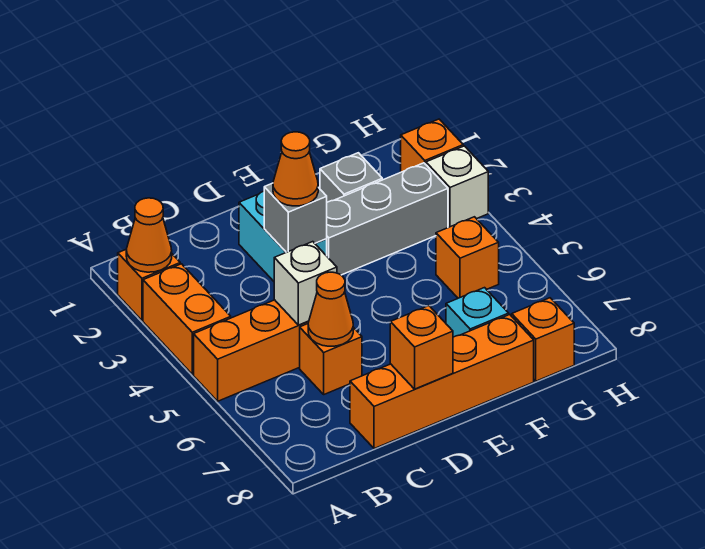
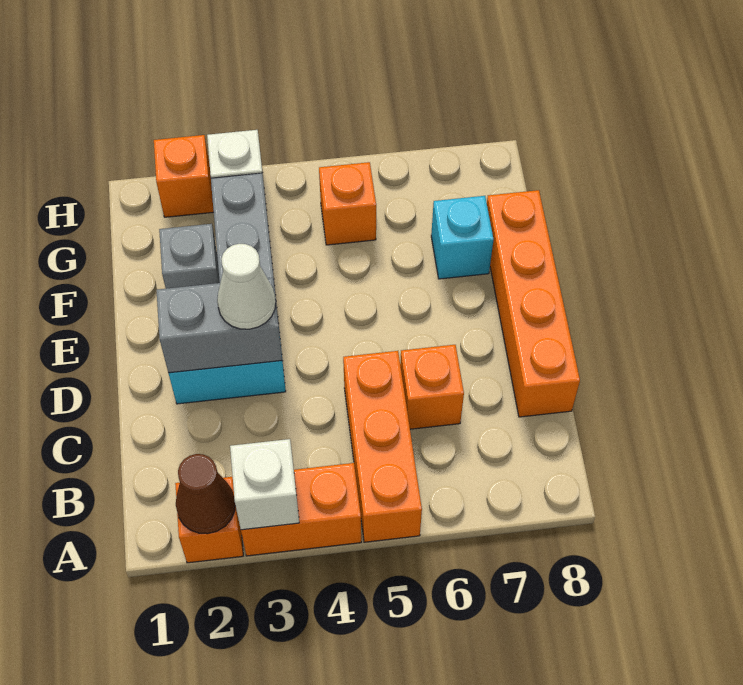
orange cone A2 level 2 -> brown cone A2 level 2
white brick C5 level 2 -> white brick A3 level 2
orange cone C6 level 2 -> none
grey brick D3 level 2 -> grey brick D2:D3 level 2
orange cone D3 level 3 -> white cone D3 level 3
orange brick D8 level 2 -> none
orange brick G8 level 1 -> none

